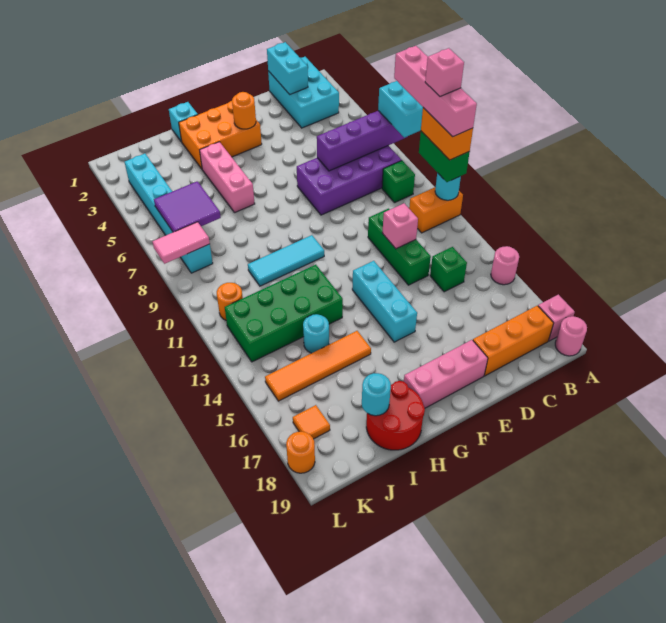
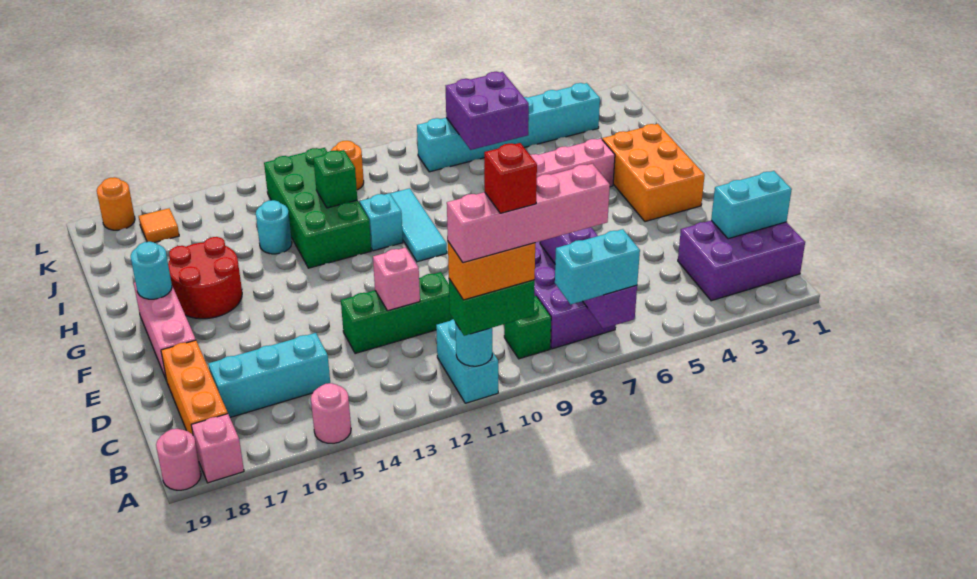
pink brick A10 level 6 -> red brick A10 level 6
orange brick A11:B11 level 1 -> cyan brick A11:B11 level 1
cyan brick B1:C3 level 1 -> purple brick B1:C3 level 1
green brick C14 level 1 -> green brick I12 level 2
orange round brick F3 level 2 -> none
cyan brick F13:F15 level 1 -> cyan brick C15:C17 level 1
cyan brick H1 level 1 -> cyan brick H11 level 1
orange tile H15:K15 level 1 -> none
red round brick H18:I19 level 1 -> red round brick G16:H17 level 1
cyan round brick I18 level 2 -> cyan round brick G18 level 2
purple tile J6:K7 level 2 -> purple brick J6:K7 level 2
pink tile K8:L8 level 2 -> none

